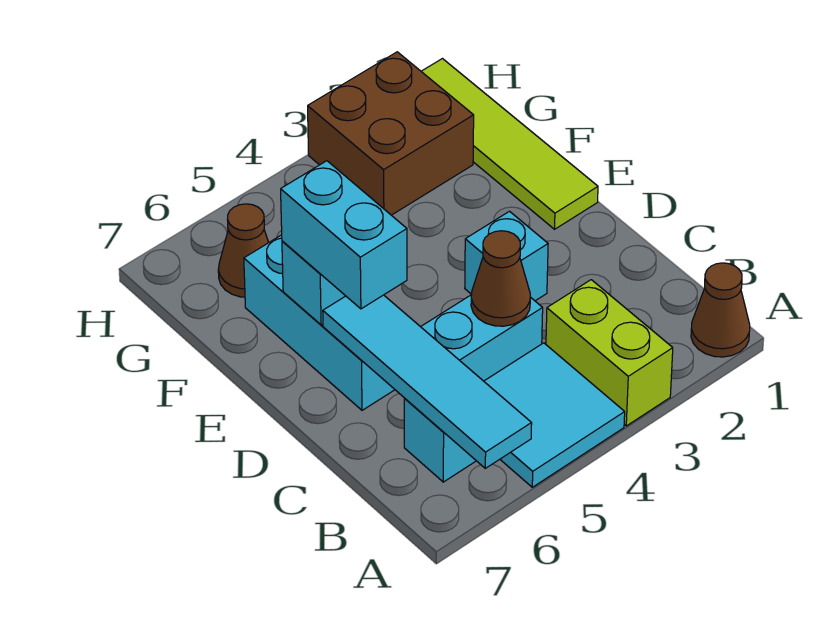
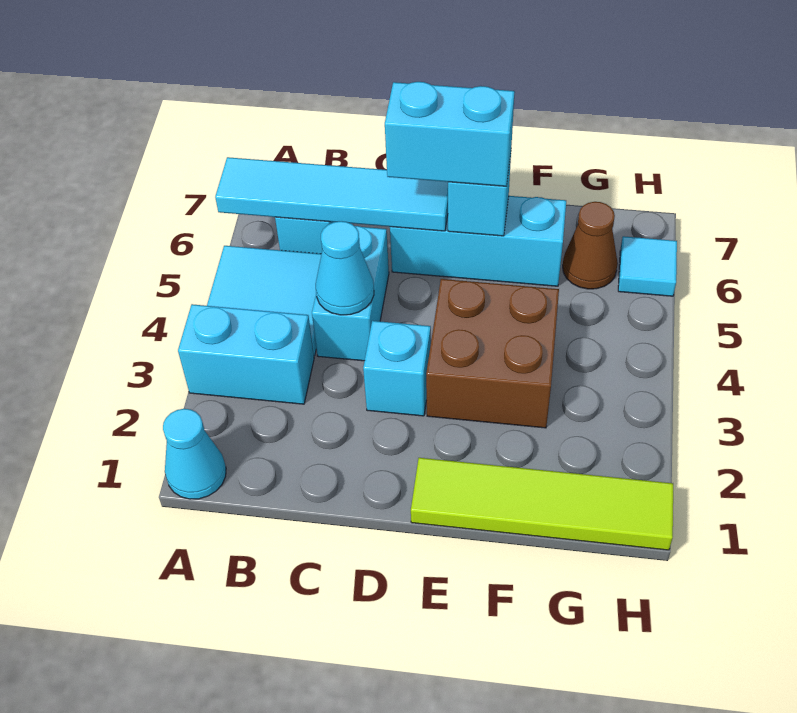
brown cone A1 level 1 -> cyan cone A1 level 1
lime brick A3:B3 level 1 -> cyan brick A3:B3 level 1
brown cone C4 level 2 -> cyan cone C4 level 2
brown brick G2:H3 level 1 -> brown brick E3:F4 level 1
none -> cyan tile H6 level 1

